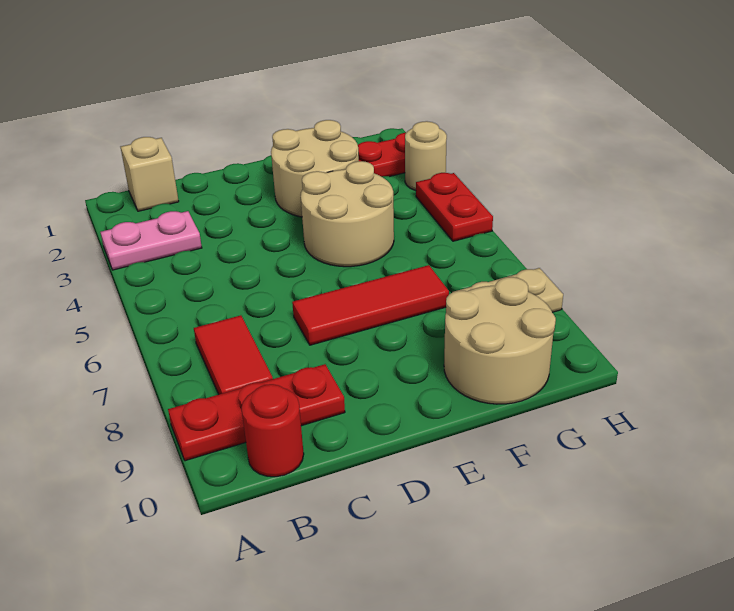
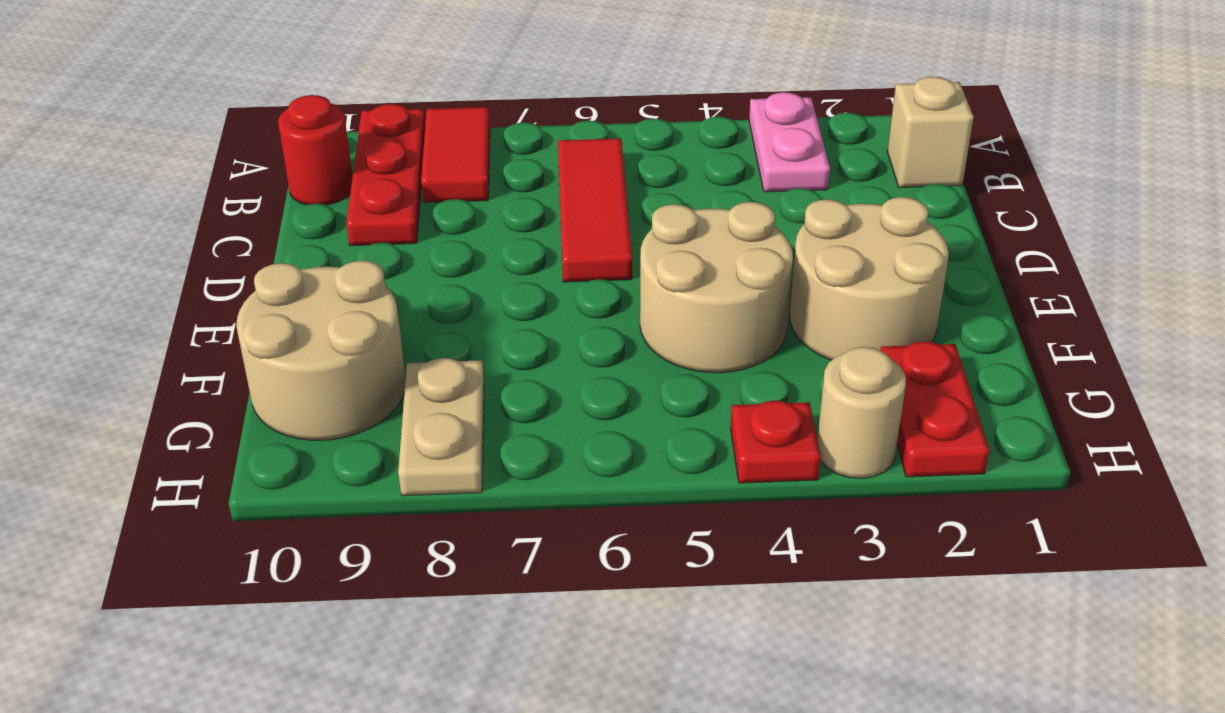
red tile B7:B8 level 1 -> red tile A8:B8 level 1
red tile D7:F7 level 1 -> red tile B6:D6 level 1
red plate H4:H5 level 1 -> red plate H4 level 1

